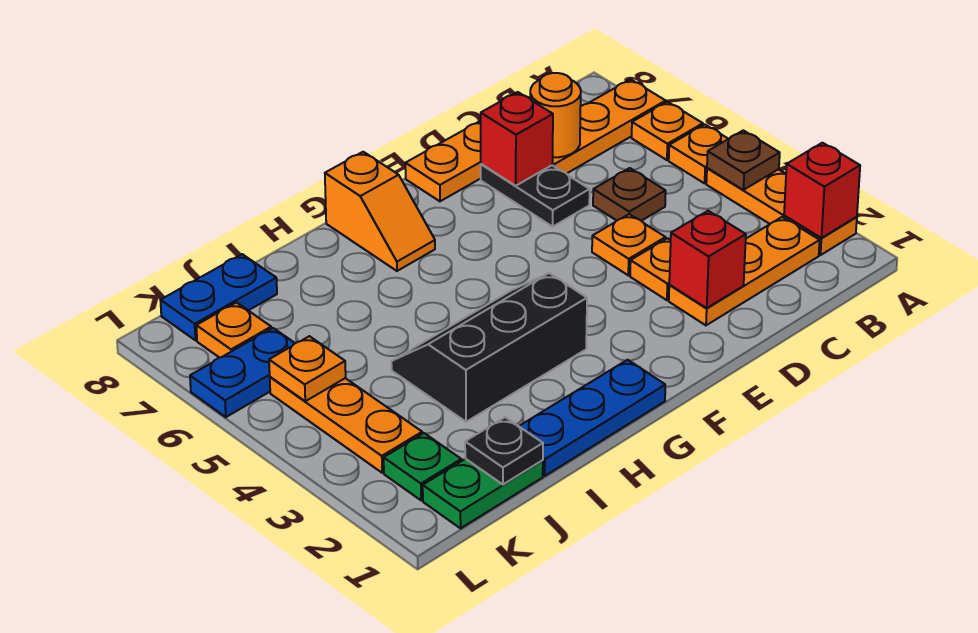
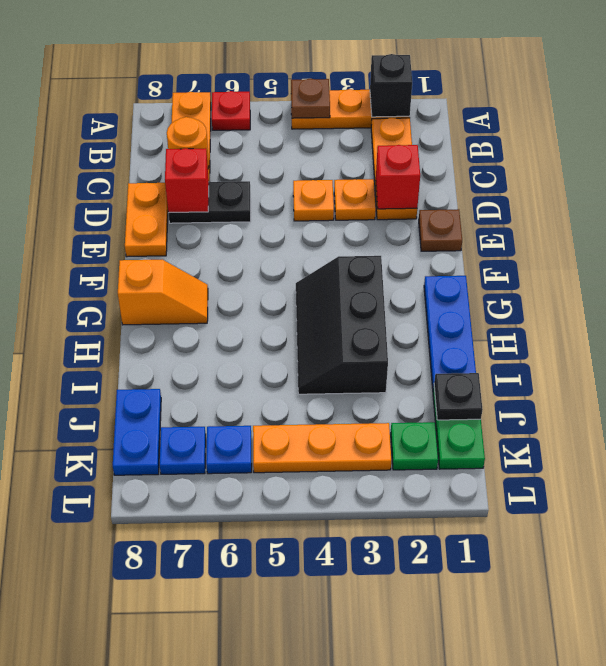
red brick A2 level 2 -> black brick A2 level 2
orange plate A5 level 1 -> none
orange plate A6 level 1 -> red plate A6 level 1
brown plate C5 level 1 -> brown plate E1 level 1
orange plate K5 level 2 -> none
blue plate K6:L6 level 1 -> blue plate K6 level 1
orange plate K7 level 1 -> blue plate K7 level 1

